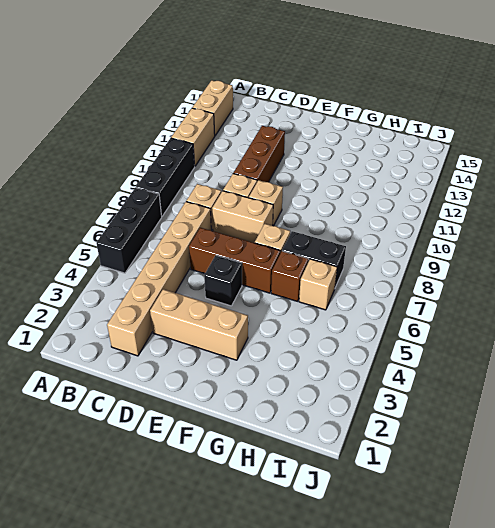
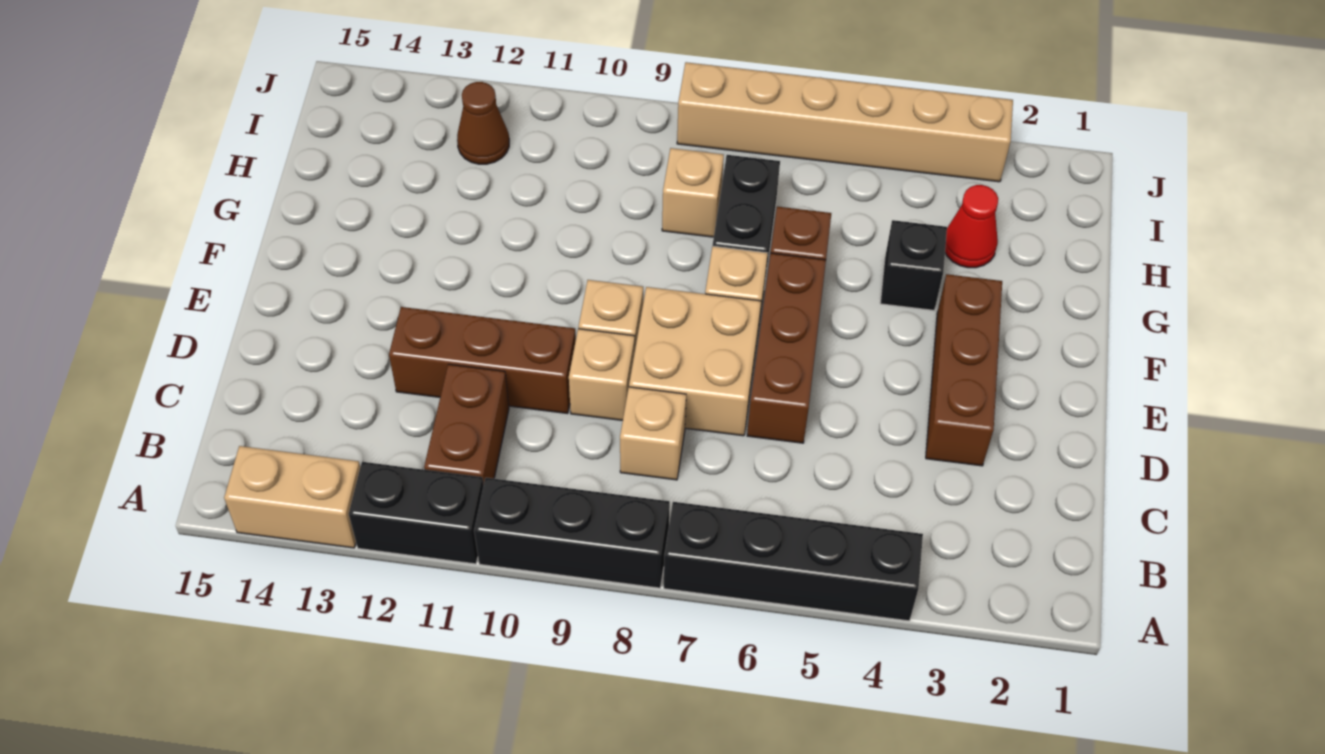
black brick A5:A7 level 1 -> black brick A4:A7 level 1
tan brick A11:A12 level 1 -> black brick A11:A12 level 1
none -> brown brick B11:C11 level 1
tan brick C2:C7 level 1 -> tan brick J3:J8 level 1
tan brick D3:F3 level 1 -> brown brick D3:F3 level 1
tan brick D8:E8 level 1 -> tan brick D7:E8 level 1
black brick E5 level 1 -> black brick G4 level 1
none -> red cone H3 level 1
tan brick H6 level 1 -> tan brick H8 level 1
none -> brown cone I12 level 1

